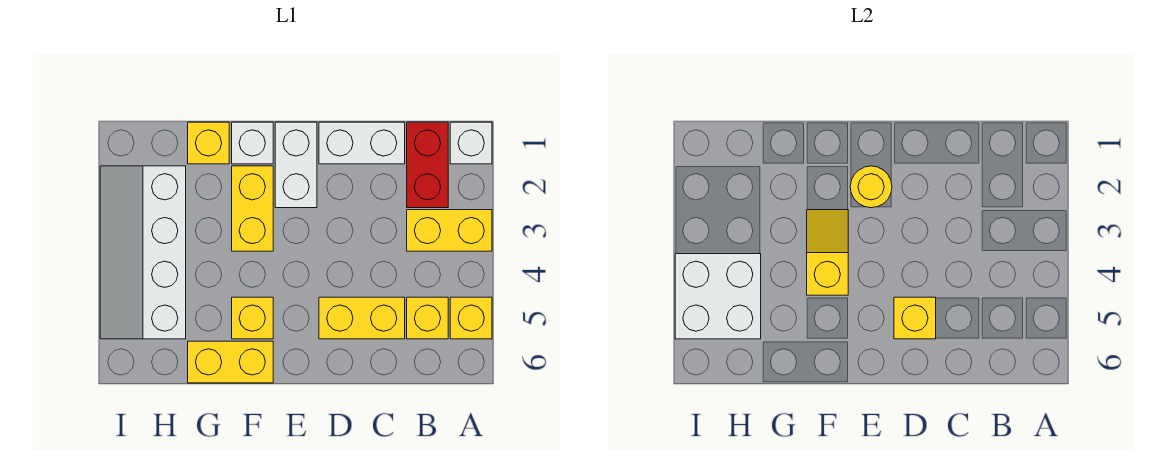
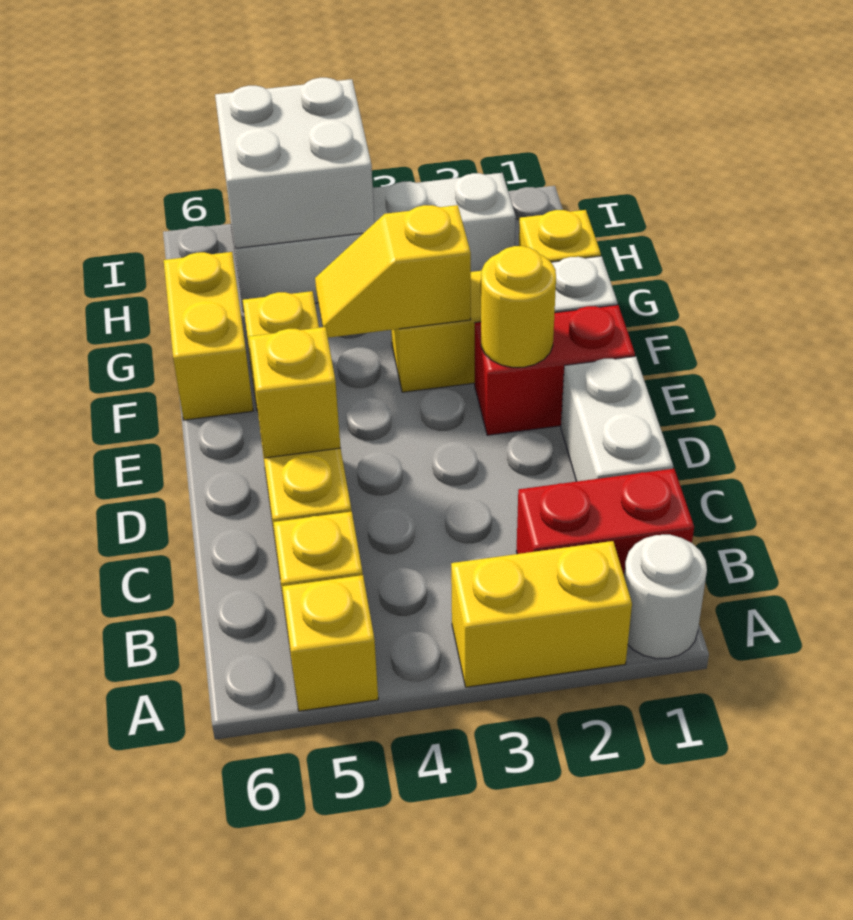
white brick A1 level 1 -> white round brick A1 level 1
yellow brick A3:B3 level 1 -> yellow brick A2:A3 level 1
white brick E1:E2 level 1 -> red brick E1:E2 level 1
yellow slope F3:F4 level 2 top 4 -> yellow slope F3:F4 level 2 top 3

